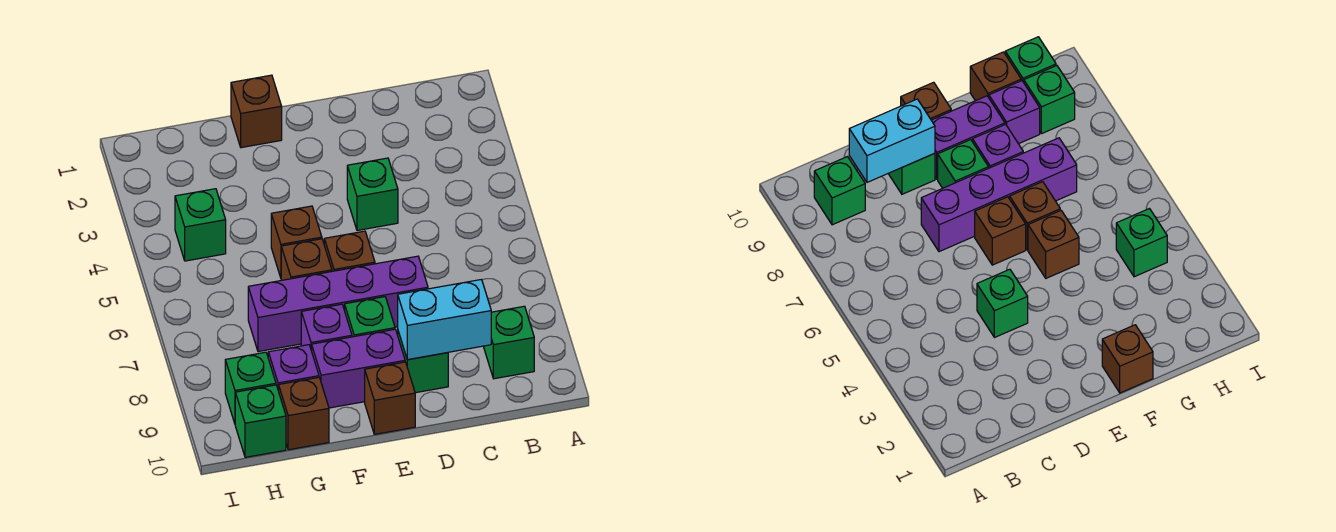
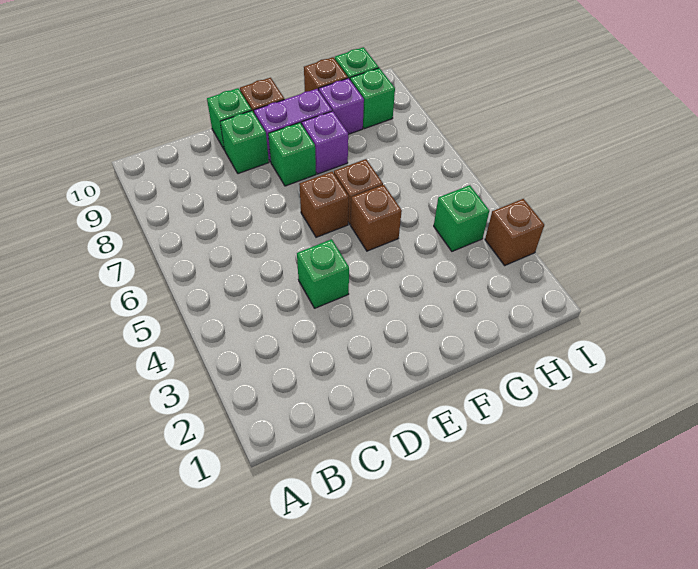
green brick B9 level 1 -> green brick D10 level 1
cyan brick C9:D9 level 2 -> none
purple brick D7:G7 level 1 -> none
brown brick F1 level 1 -> brown brick I3 level 1

